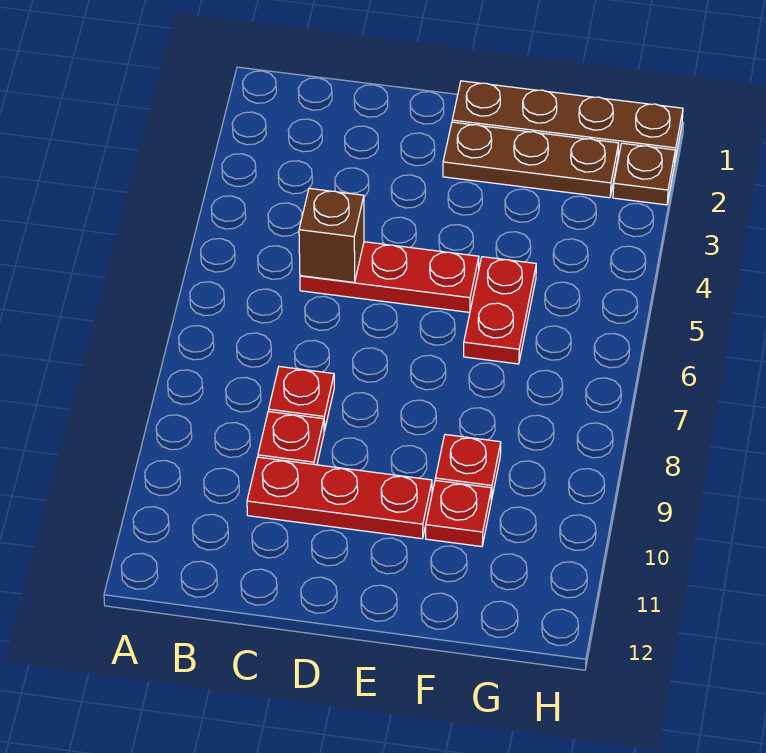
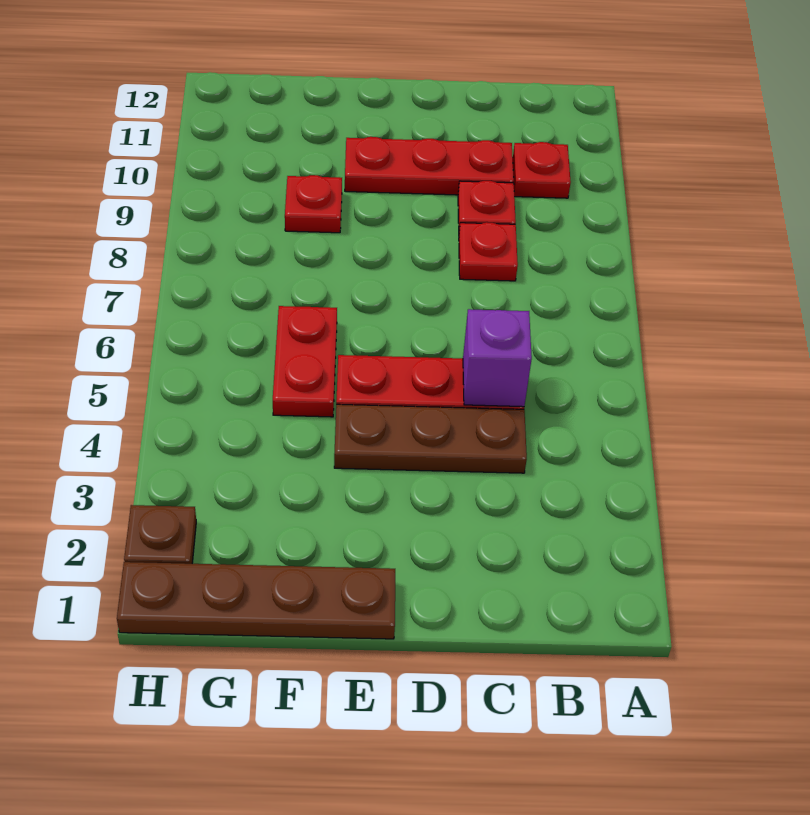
brown brick C5 level 2 -> purple brick C5 level 2
brown plate E2:G2 level 1 -> brown plate C4:E4 level 1
red plate F10 level 1 -> red plate B10 level 1

